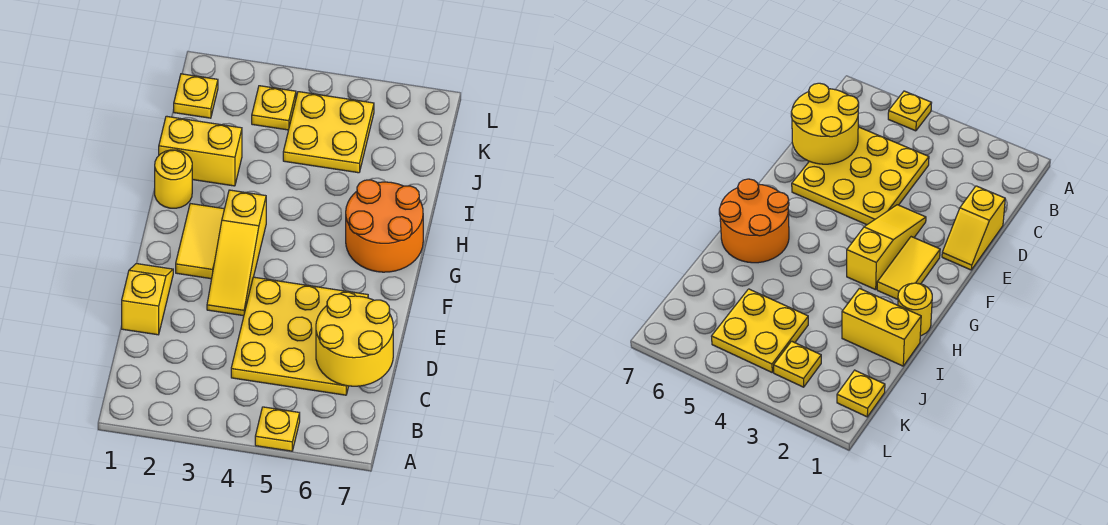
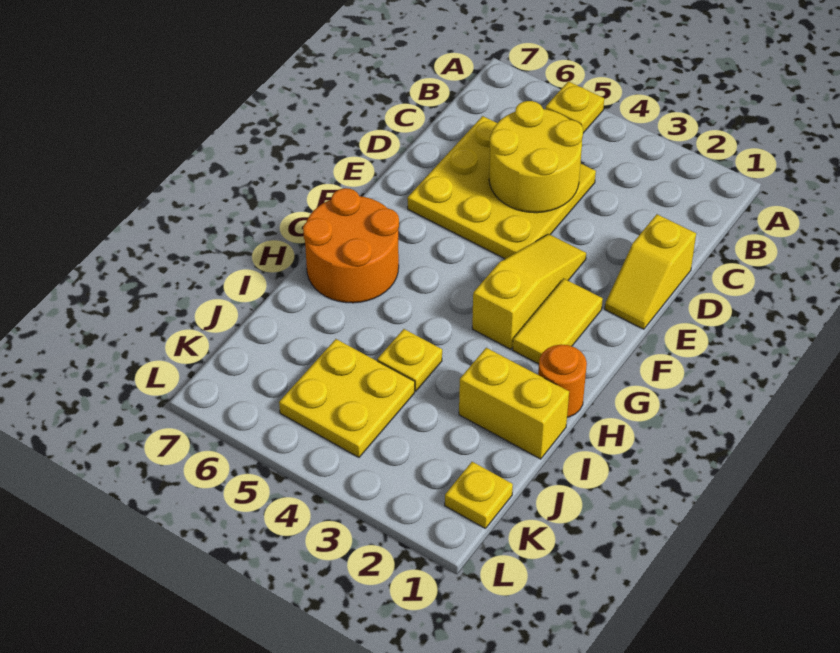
yellow round brick C6:D7 level 2 -> yellow round brick C4:D5 level 2
yellow round brick H1 level 1 -> orange round brick H1 level 1
yellow plate K3 level 1 -> yellow plate I4 level 1

